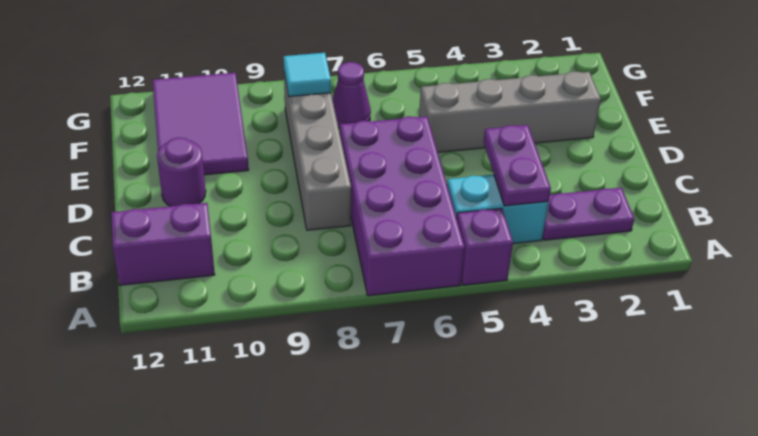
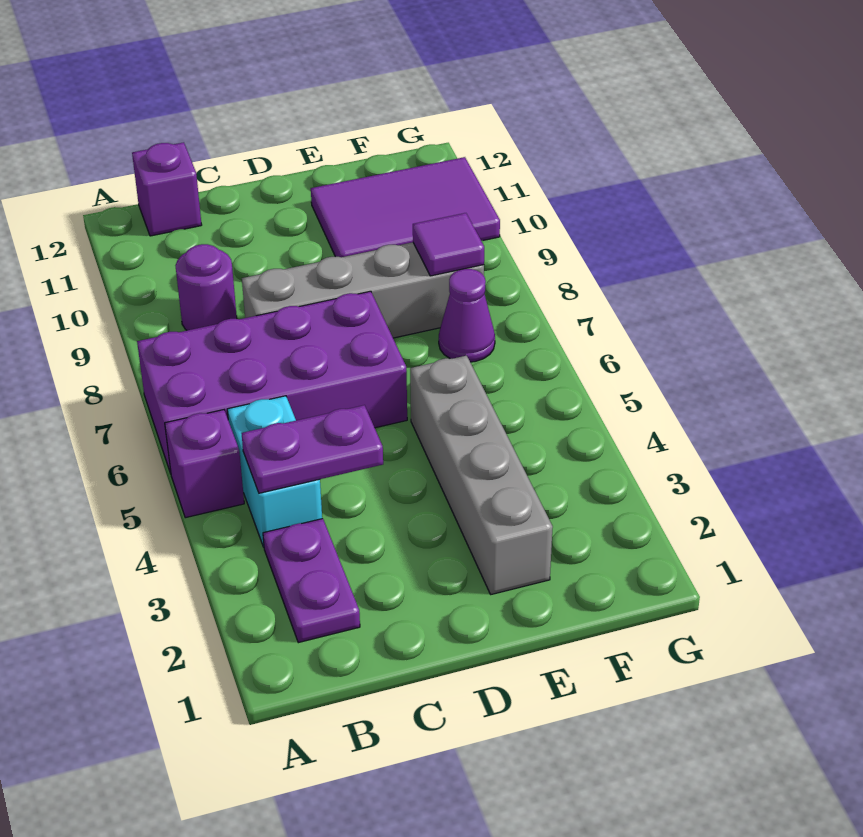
purple brick B11:B12 level 1 -> purple brick B12 level 1
purple round brick D11 level 1 -> purple round brick B9 level 1
cyan tile F8 level 2 -> purple tile F8 level 2

